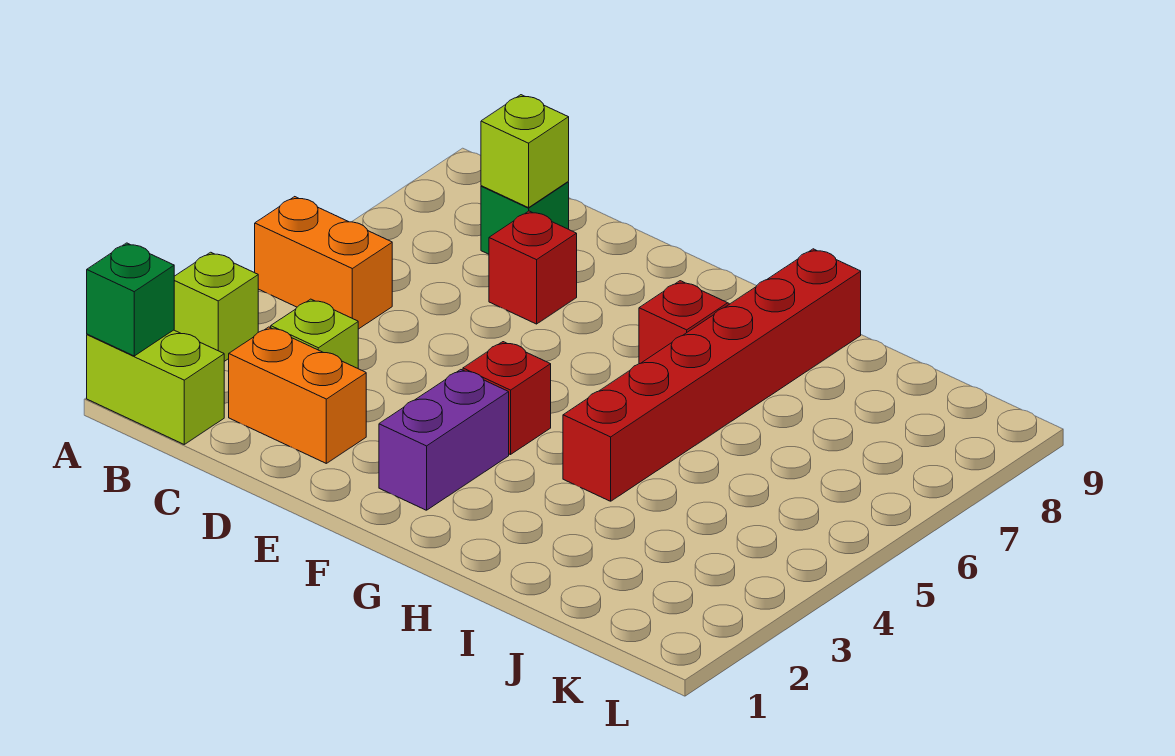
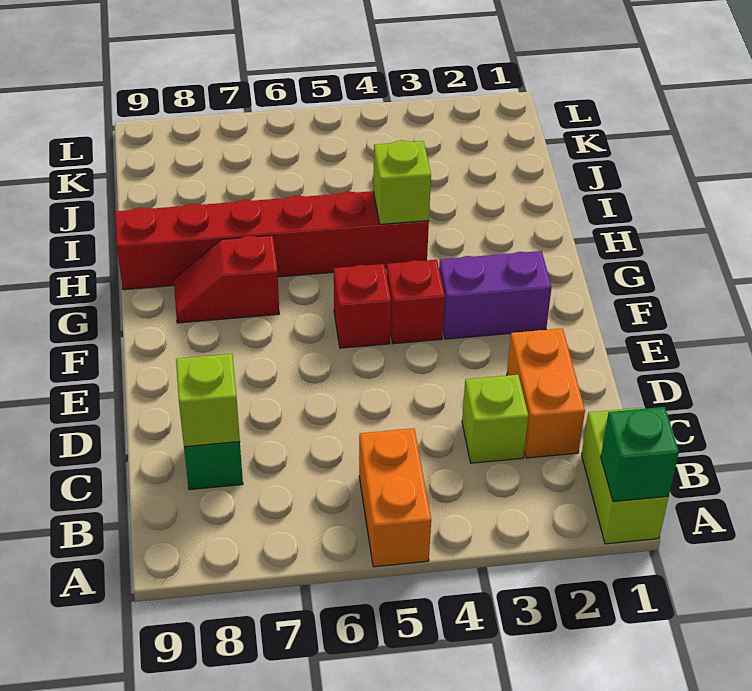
lime brick A3 level 1 -> lime brick H4 level 2
red brick D7 level 1 -> red brick F5 level 1

